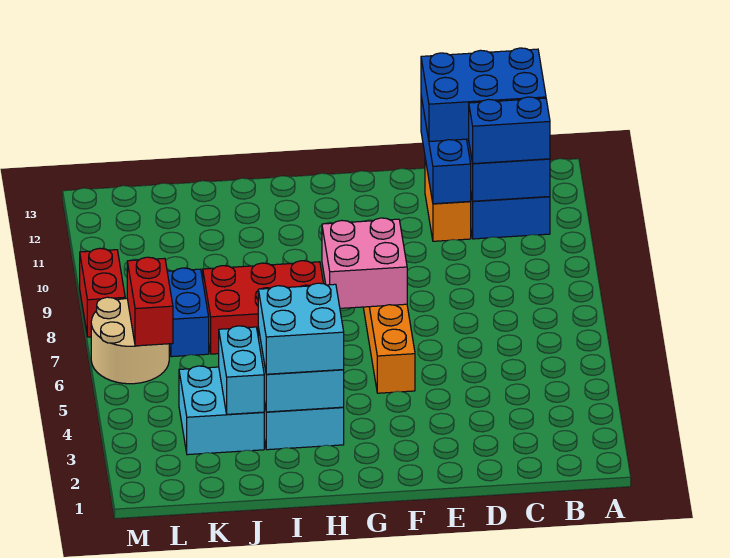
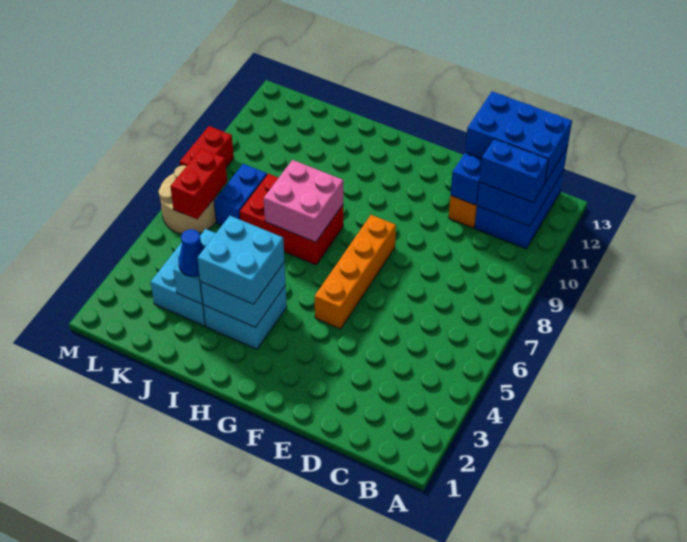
pink brick F7:G8 level 2 -> pink brick H7:I8 level 2
none -> blue cone J3 level 3

